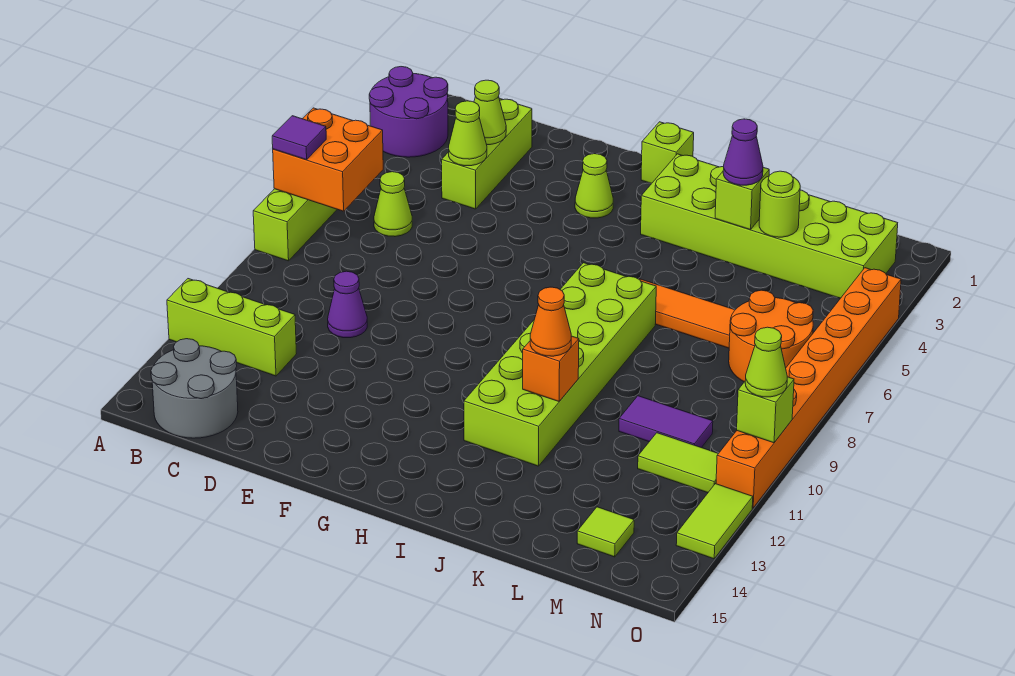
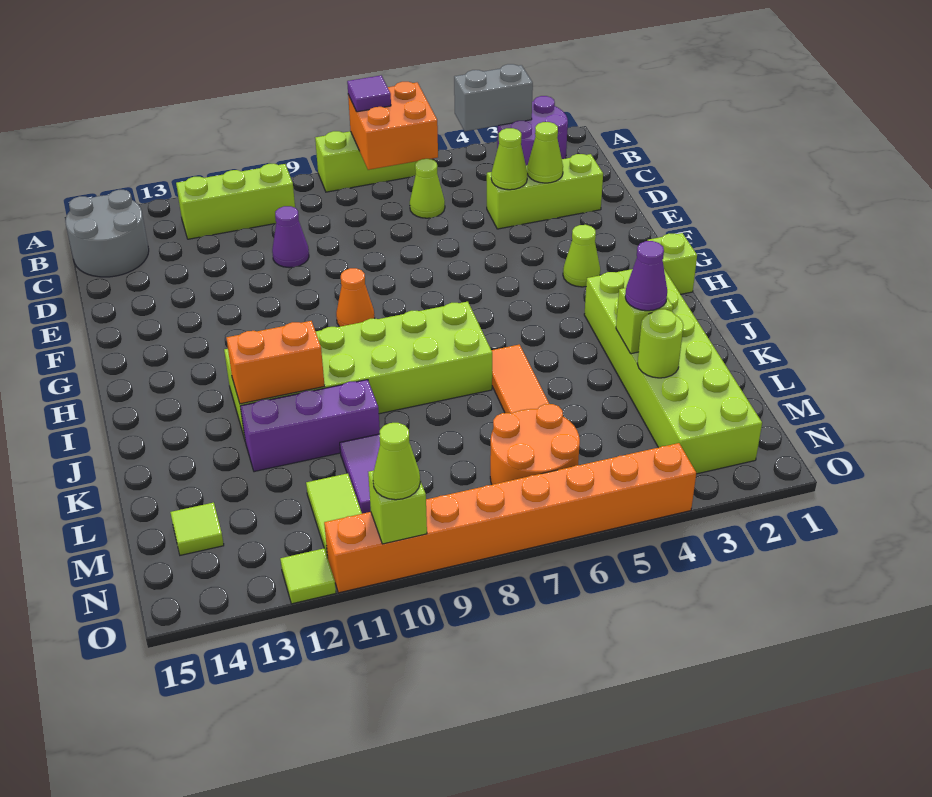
none -> grey brick A3:A4 level 2
lime brick A12:C12 level 1 -> lime brick B10:B12 level 1
orange brick J11 level 2 -> orange brick J11:J12 level 2
orange cone J11 level 3 -> orange cone G9 level 1
none -> purple brick K10:K12 level 1
lime tile O12:O13 level 1 -> lime tile O12 level 1

